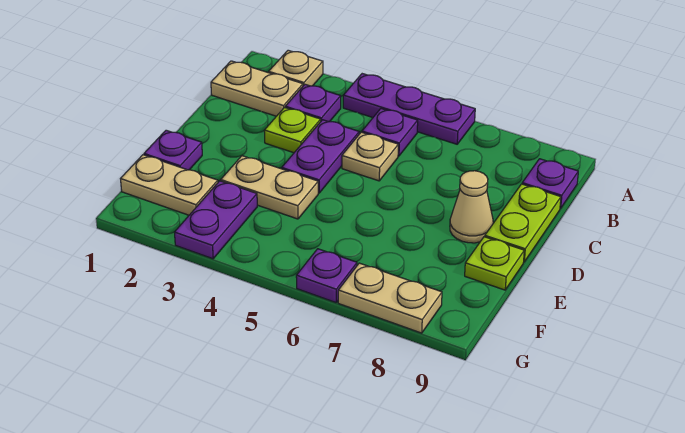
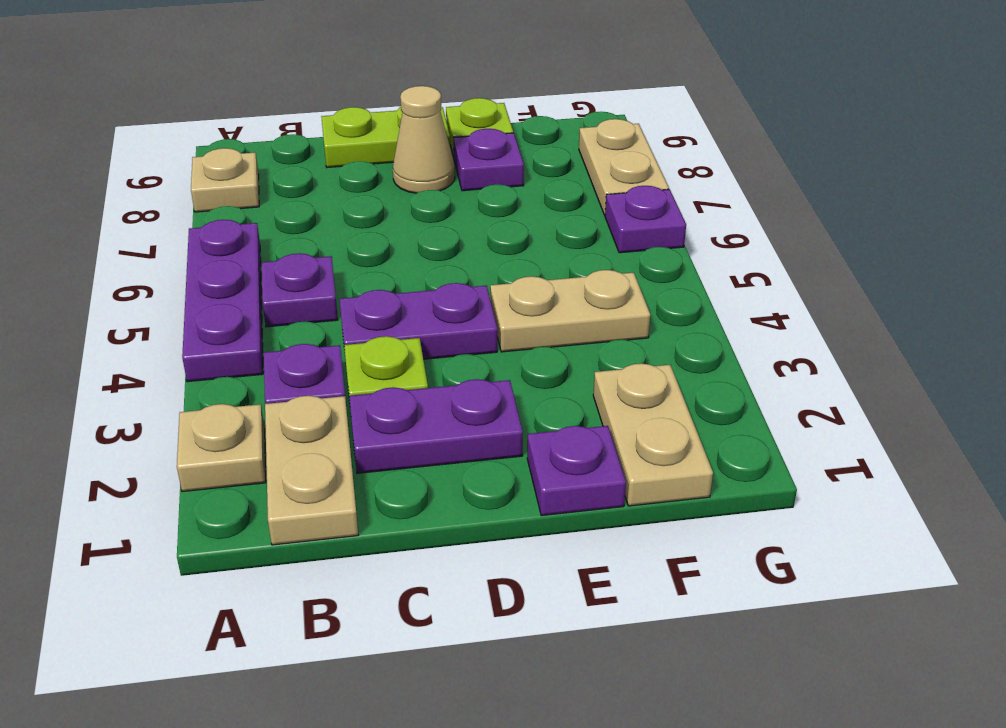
purple plate B9 level 1 -> purple plate E8 level 1
tan plate C5 level 1 -> tan plate A8 level 1
tan plate E3:E4 level 1 -> tan plate E4:F4 level 1
purple plate F3:G3 level 1 -> purple plate C2:D2 level 1

